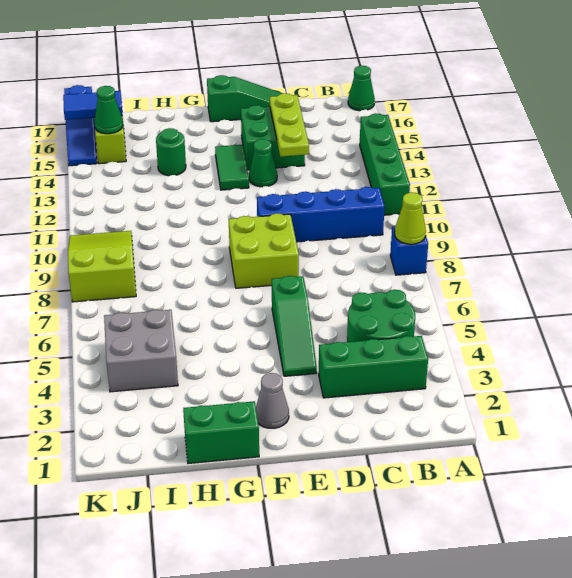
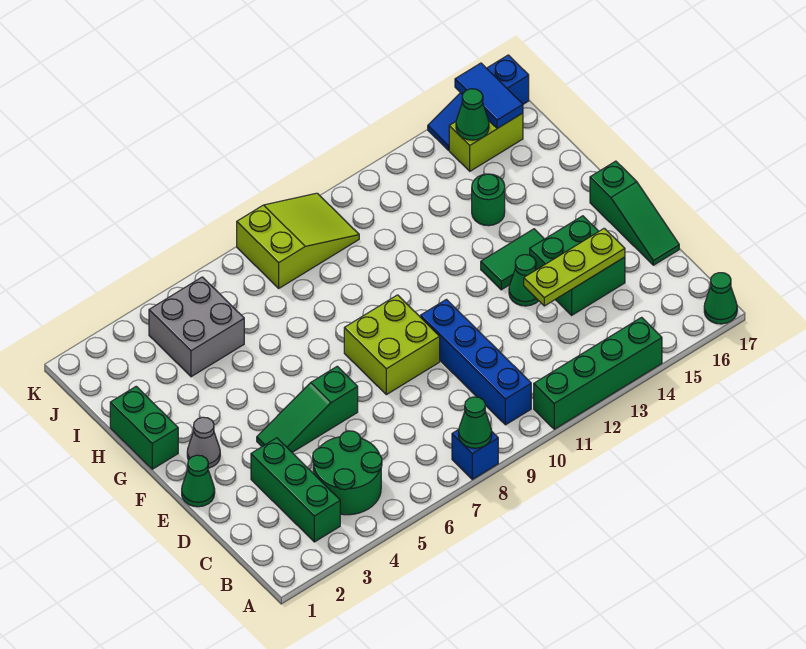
lime cone A8 level 2 -> green cone A8 level 2
none -> green cone E1 level 1

